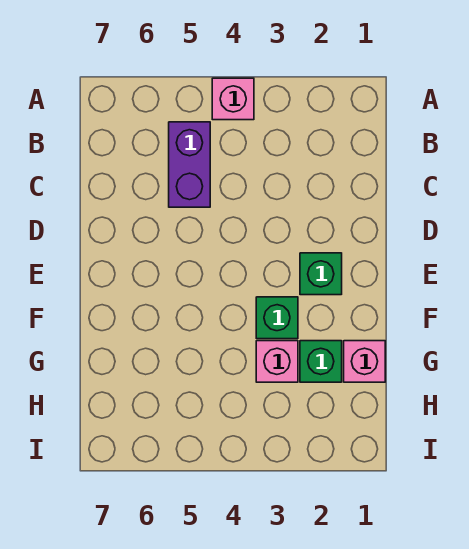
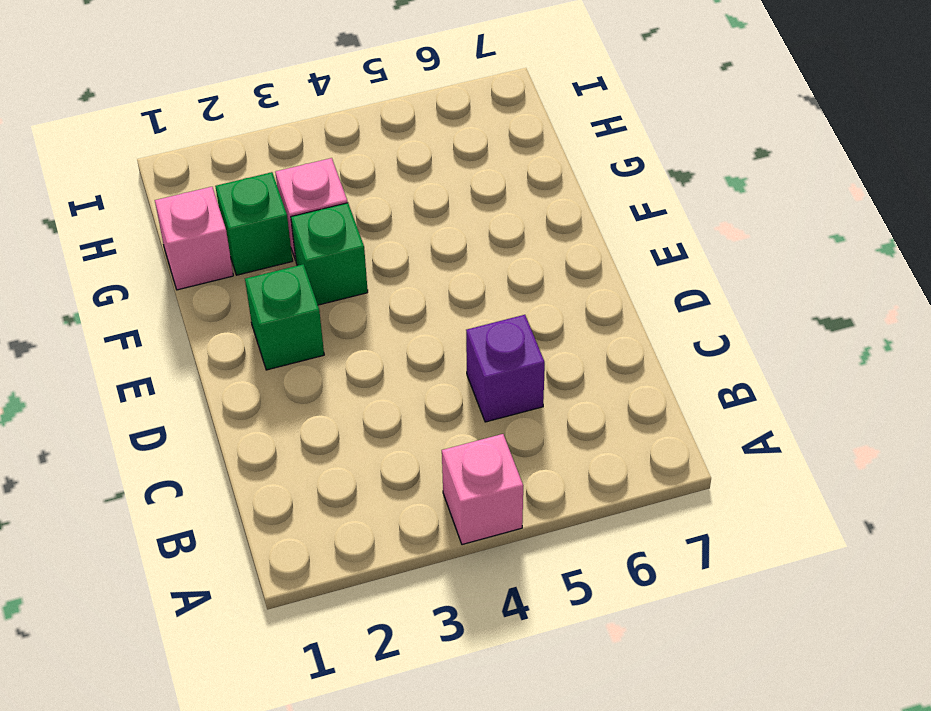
purple brick B5:C5 level 1 -> purple brick C5 level 1

